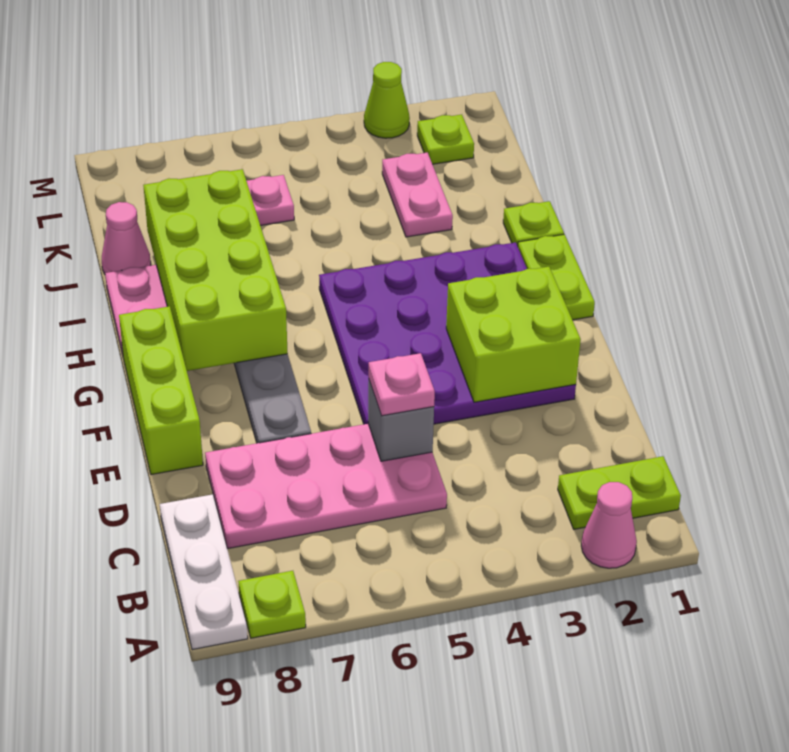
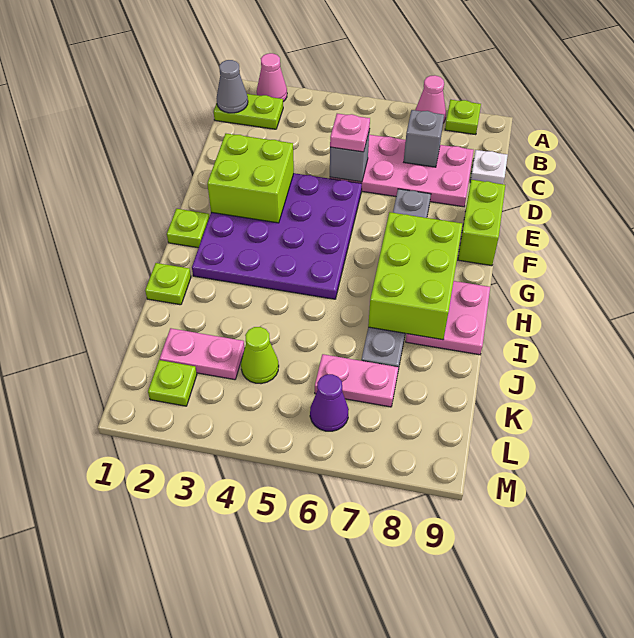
white plate A9:C9 level 1 -> white plate C9 level 1
none -> grey cone B1 level 2
none -> grey brick C7 level 2
lime brick E9:G9 level 1 -> lime brick E9:F9 level 1
lime plate G1:H1 level 1 -> lime plate G1 level 1
lime brick G7:J8 level 2 -> lime brick G7:I8 level 2
pink plate J3:K3 level 1 -> pink plate K2:K3 level 1
pink cone J9 level 1 -> pink cone A7 level 1
none -> purple cone L6 level 1
lime cone M3 level 1 -> lime cone K4 level 1

